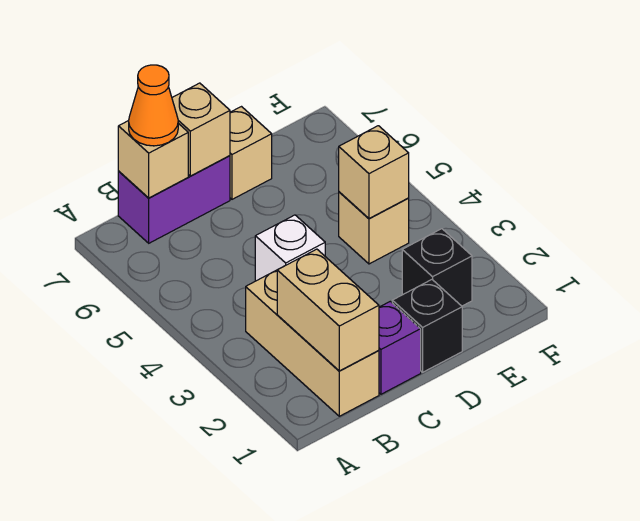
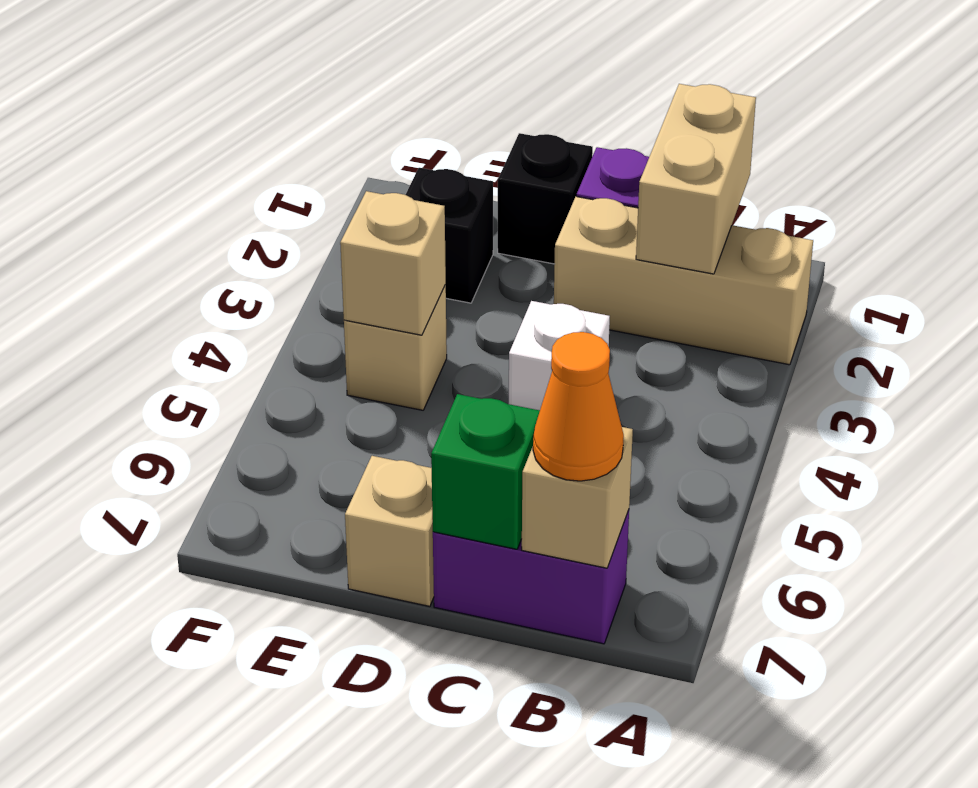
tan brick B1:B3 level 1 -> tan brick A2:C2 level 1
tan brick C7 level 2 -> green brick C7 level 2

